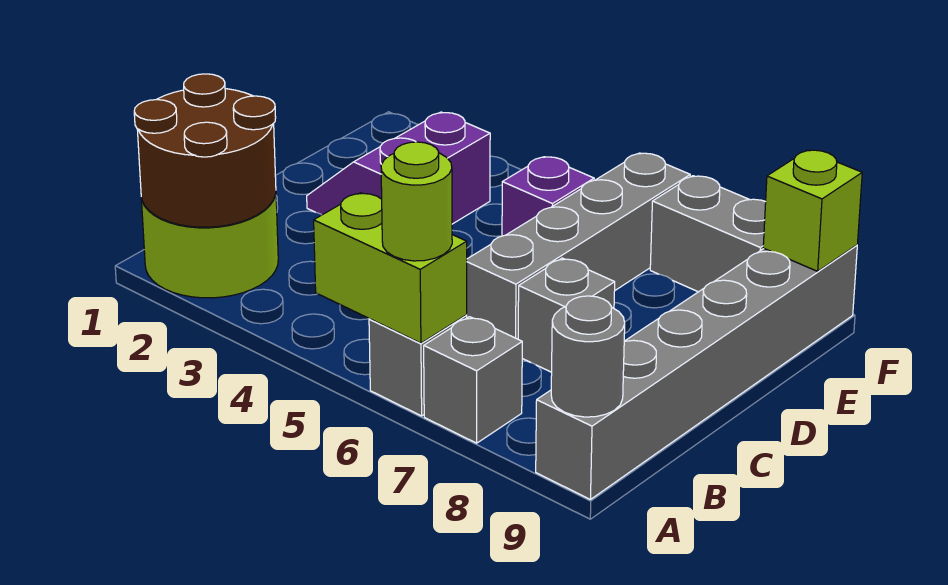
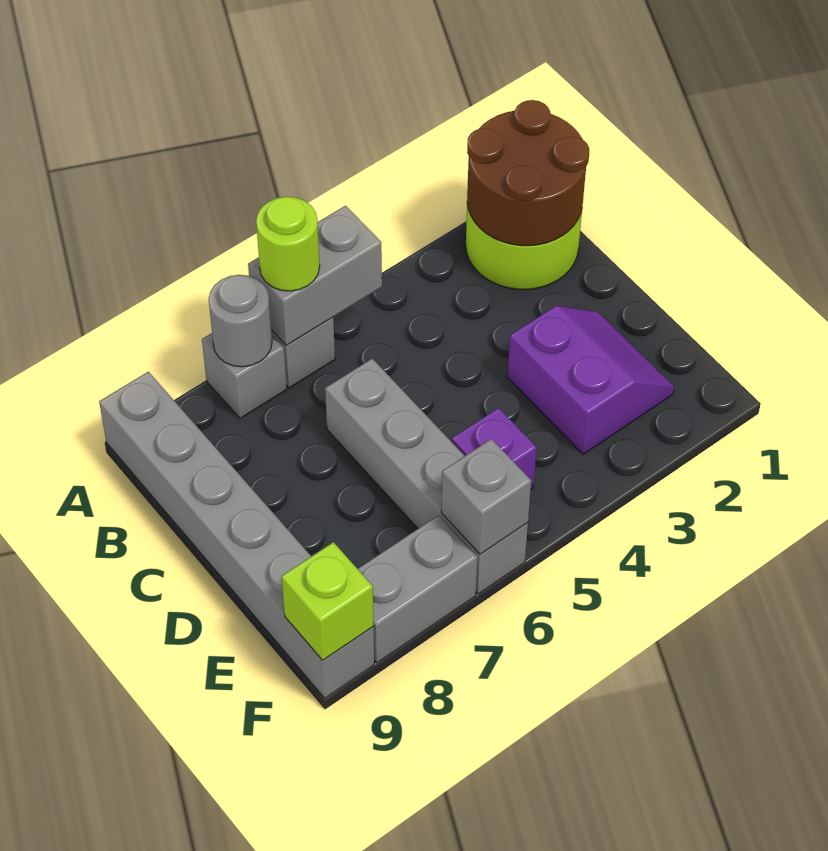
lime brick A5:A6 level 2 -> grey brick A5:A6 level 2
grey round brick A9 level 2 -> grey round brick A7 level 2
grey brick C7 level 1 -> grey brick F6 level 2

